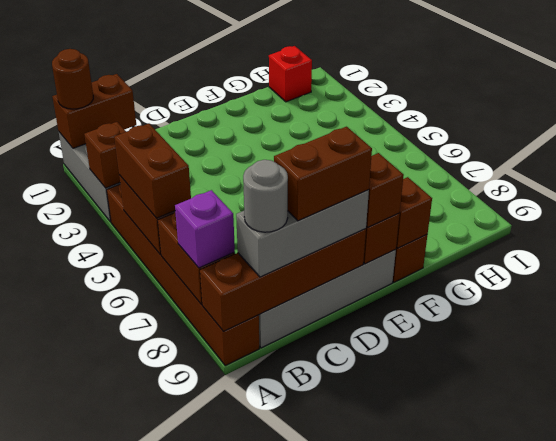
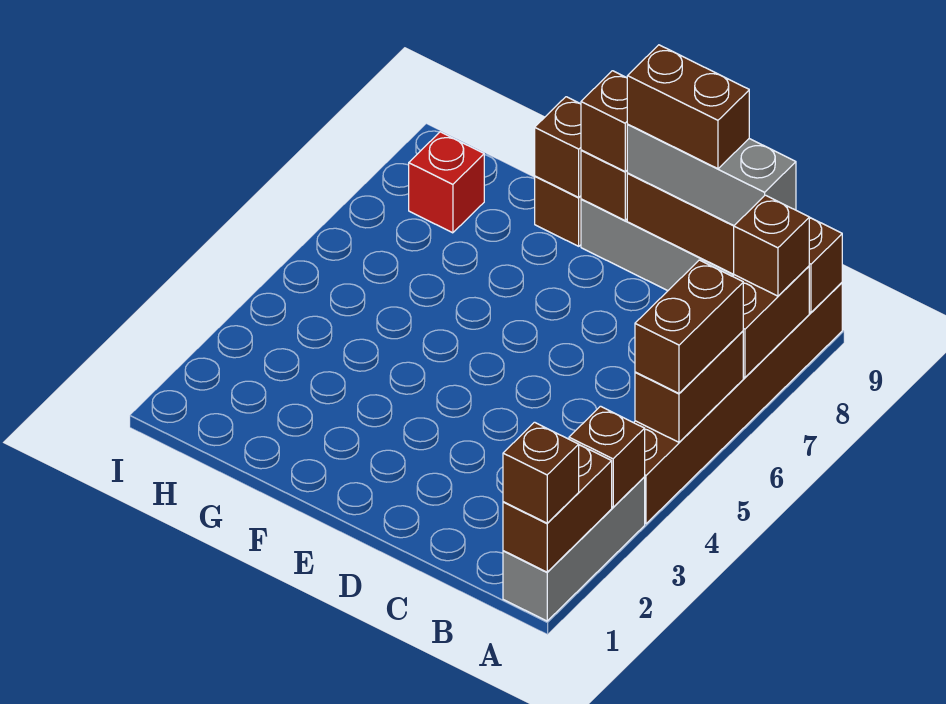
brown brick A1:B1 level 2 -> brown brick A1:A2 level 2
brown round brick A1 level 3 -> brown brick A1 level 3
purple brick A8 level 3 -> brown brick A8 level 3
grey round brick B9 level 4 -> none
red brick H1 level 1 -> red brick H8 level 1

